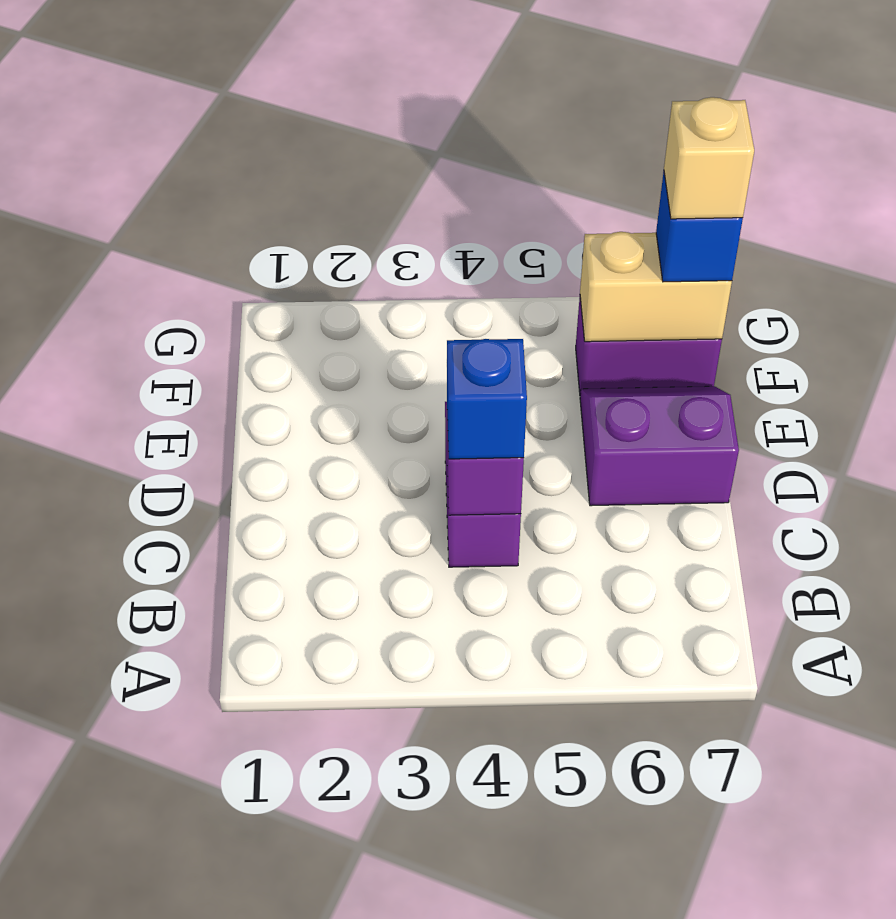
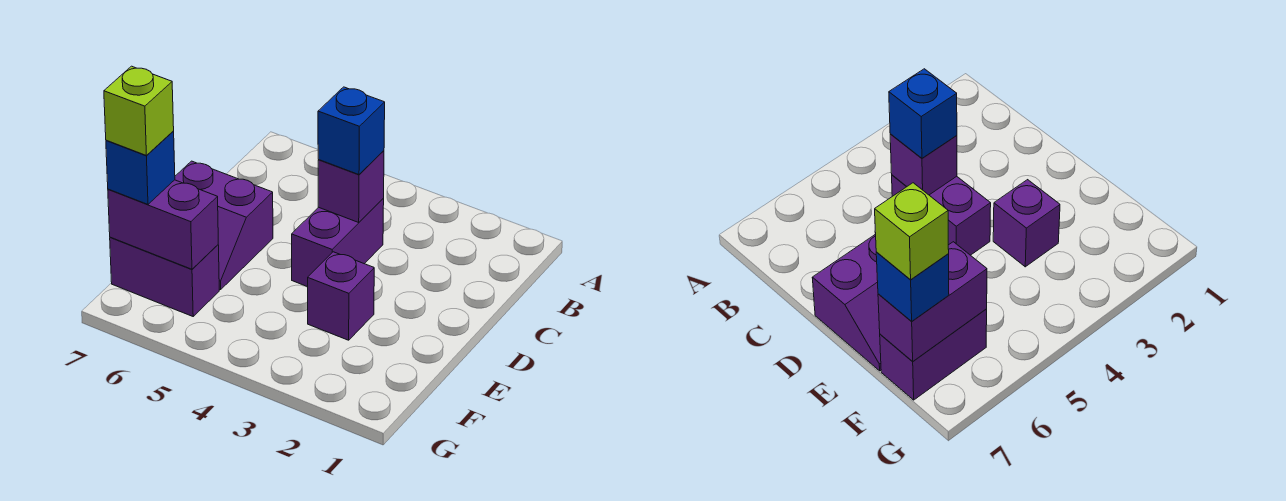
none -> purple brick E3 level 1
tan brick F6:F7 level 2 -> purple brick F6:F7 level 2
tan brick F7 level 4 -> lime brick F7 level 4

